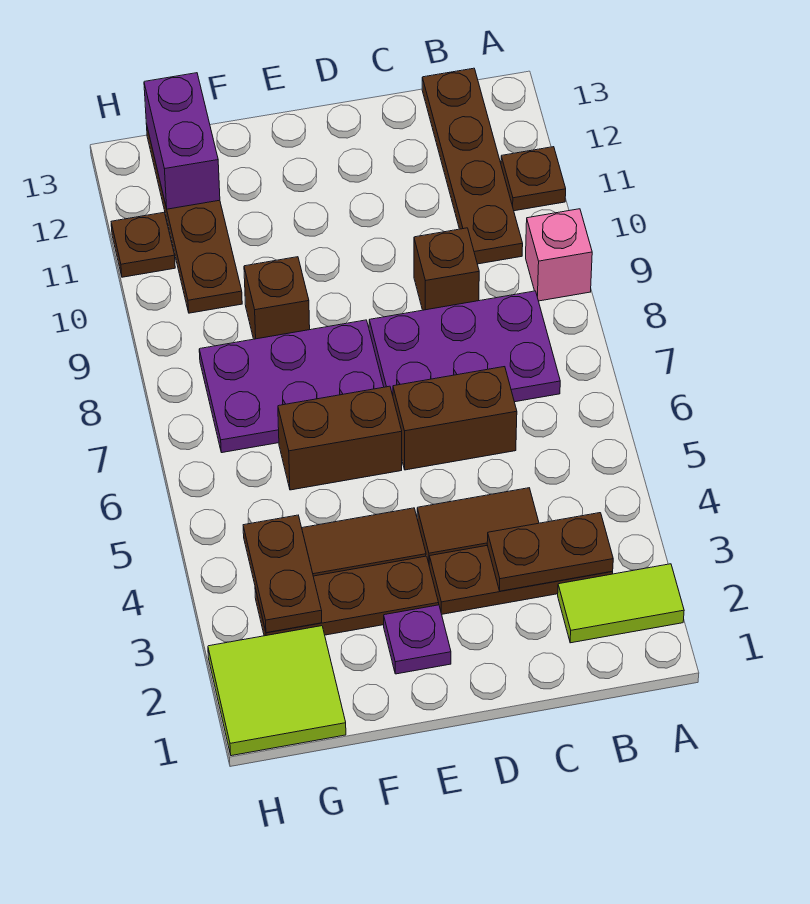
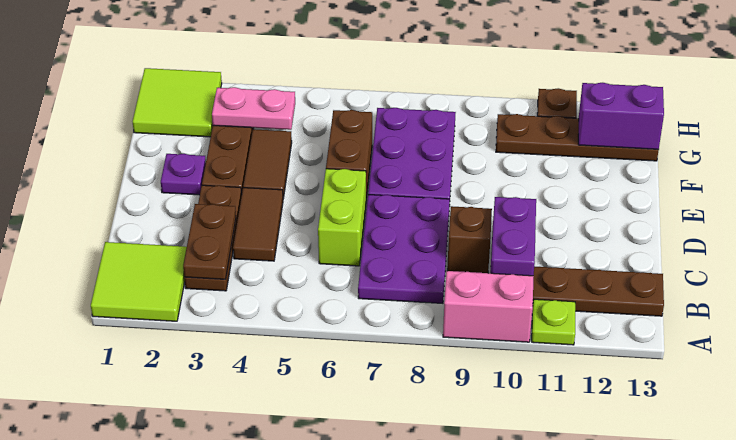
lime tile A2:B2 level 1 -> lime tile A1:B2 level 1
pink brick A9 level 1 -> pink brick A9:A10 level 1
brown plate A11 level 1 -> lime plate A11 level 1
none -> purple brick B10:C10 level 2
brown brick C6:D6 level 1 -> lime brick C6:D6 level 1
brown brick F9 level 1 -> none
brown plate G3:G4 level 2 -> pink plate G3:G4 level 2

